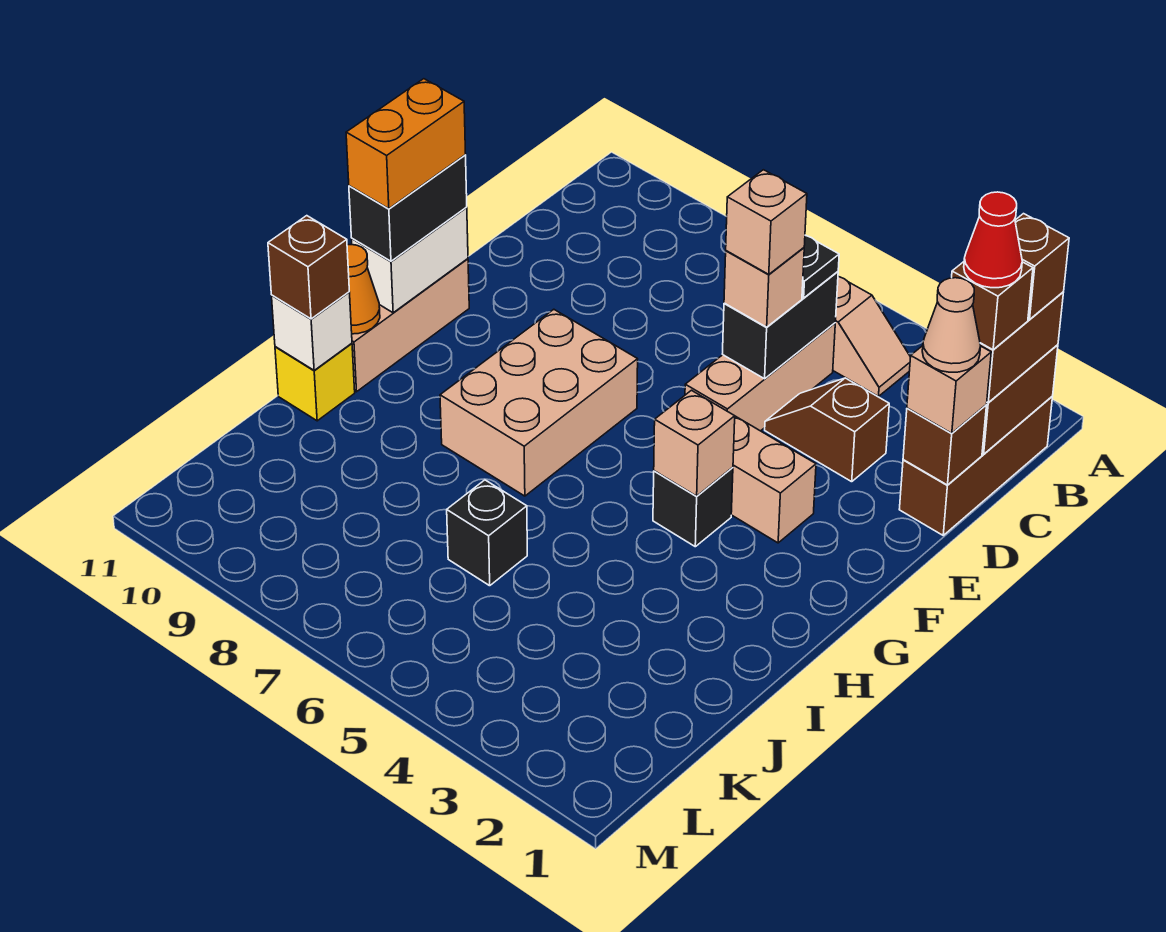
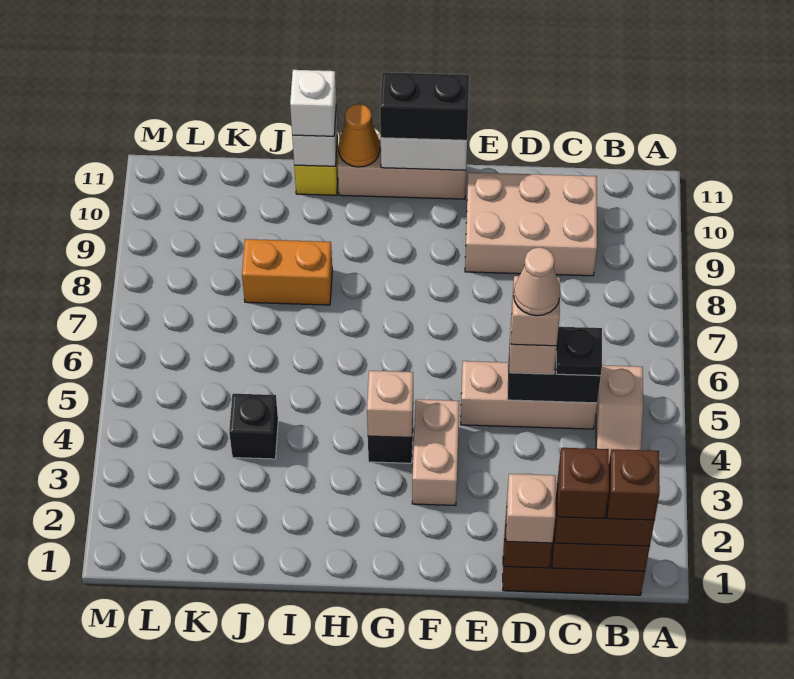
red cone C1 level 5 -> none
tan cone D1 level 4 -> tan cone D5 level 5
brown slope D3:D4 level 1 top 3 -> none
tan brick F7:H8 level 1 -> tan brick C9:E10 level 1
orange brick F11:G11 level 4 -> orange brick I8:J8 level 1
brown brick I11 level 3 -> white brick I11 level 3
black brick J6 level 1 -> black brick J4 level 1

